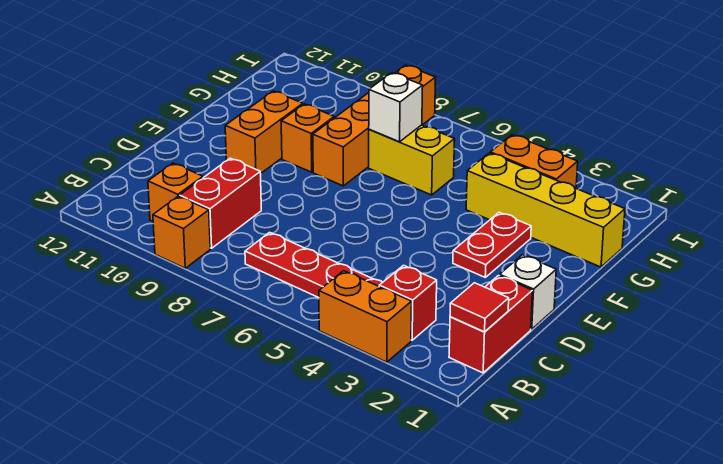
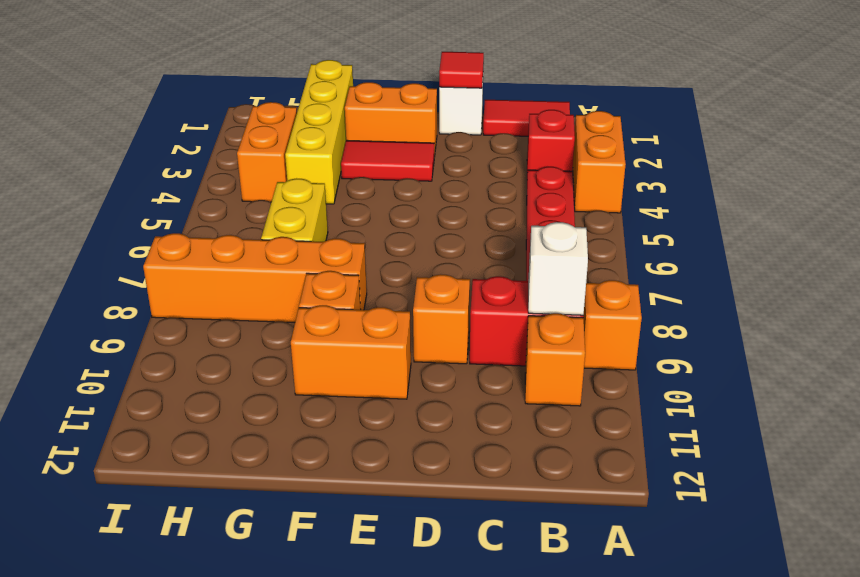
red brick B1:C1 level 1 -> red tile B1:C1 level 1
red tile B1 level 2 -> red tile D1 level 2
none -> orange brick D9 level 1
none -> orange brick E2:F2 level 1
red plate E3:F3 level 1 -> red tile E3:F3 level 1
white brick G7 level 2 -> white brick B9 level 2

